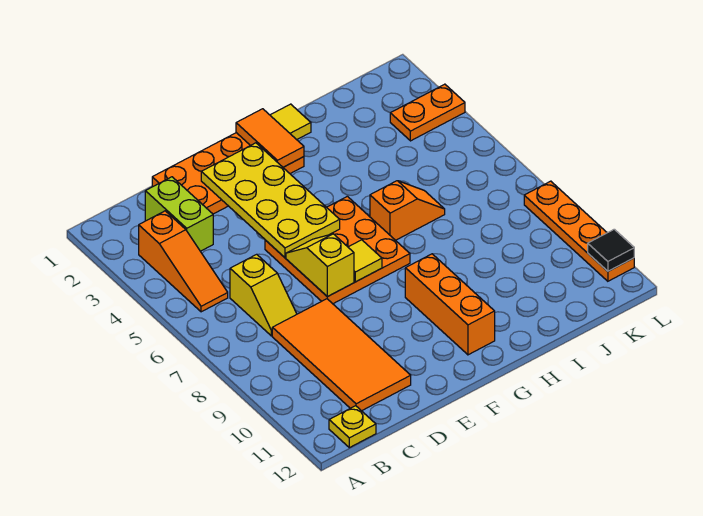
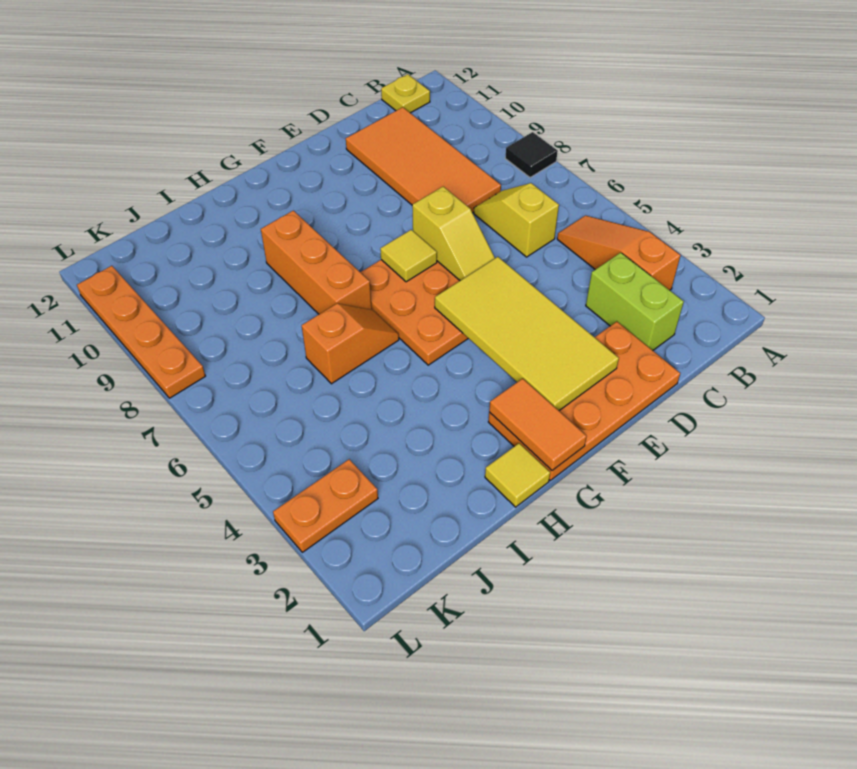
yellow plate E2:F5 level 2 -> yellow tile E2:F5 level 2
orange brick G9:G11 level 1 -> orange brick H7:H9 level 1
orange slope H6:I6 level 1 top H -> orange slope H6:I6 level 1 top I
black tile L11 level 2 -> black tile A8 level 1

